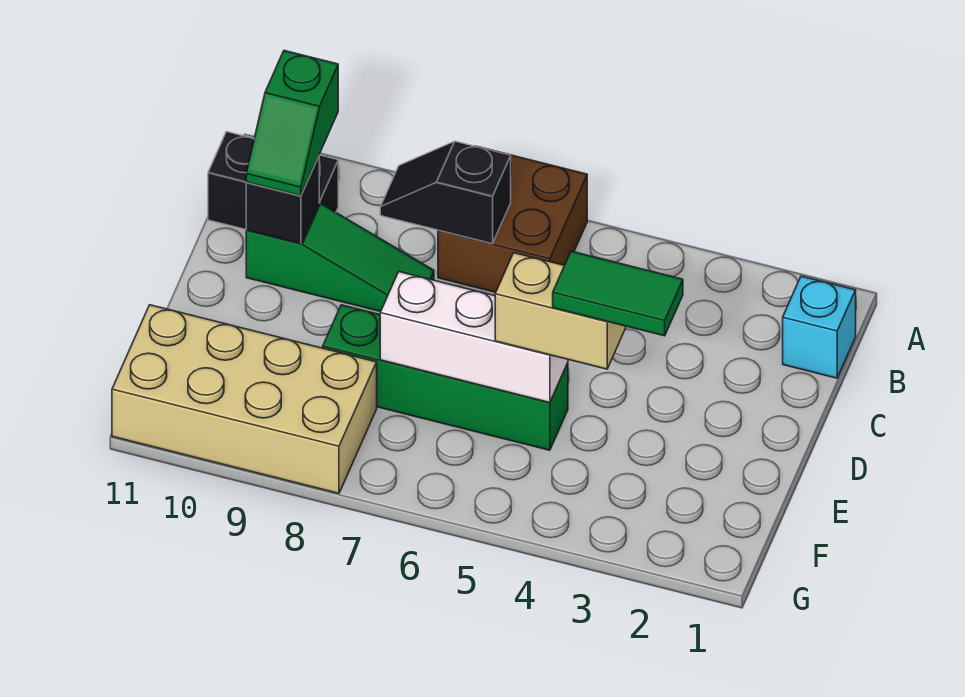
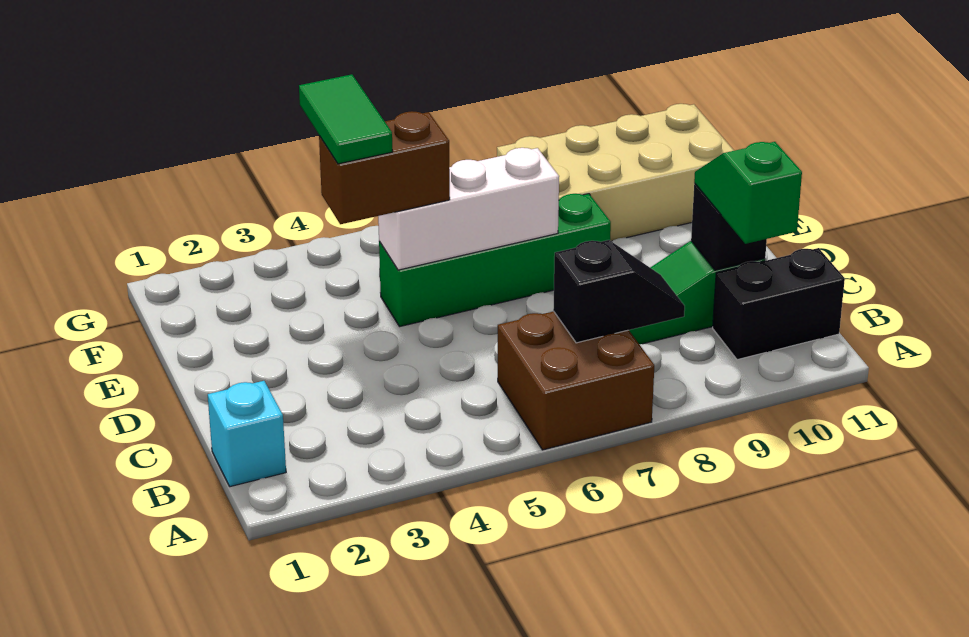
green tile E3:E4 level 4 -> green tile E4:F4 level 4
tan brick E4:E5 level 3 -> brown brick E4:E5 level 3

